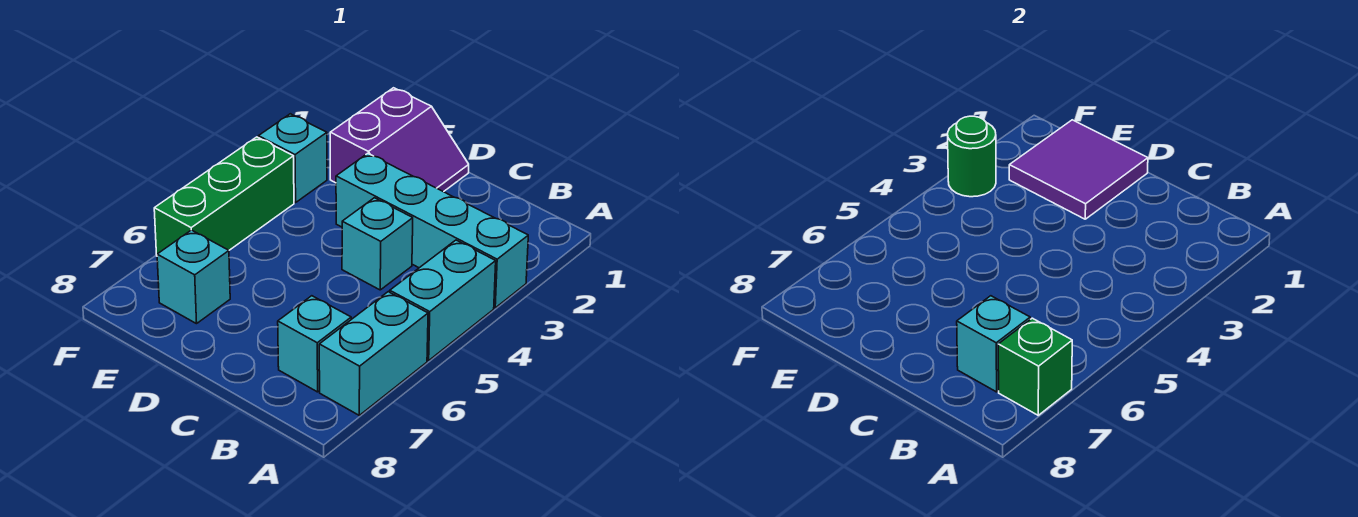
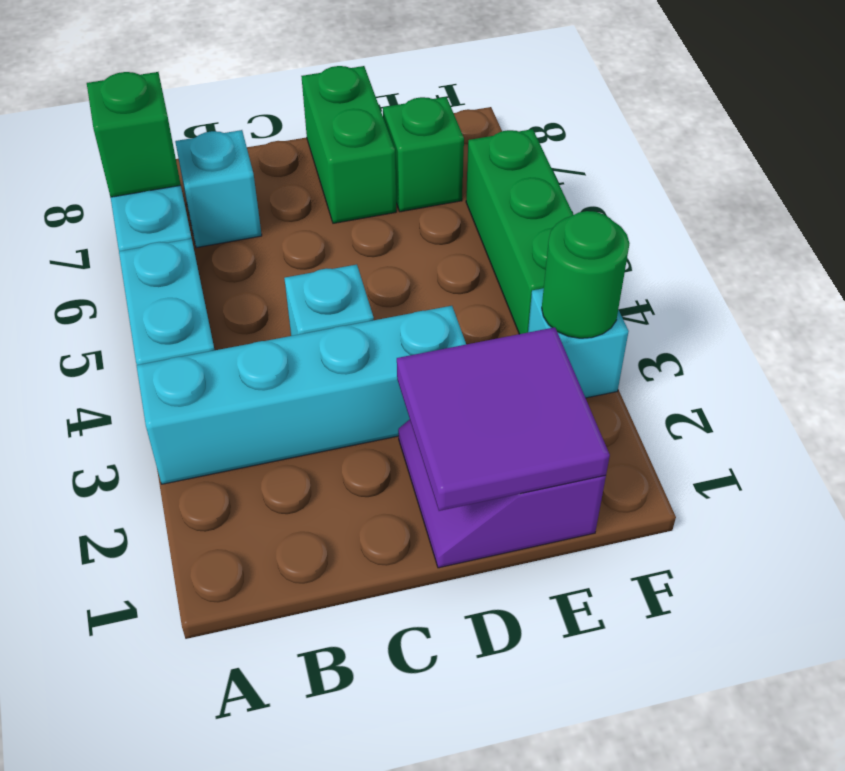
cyan brick B7 level 2 -> none
none -> green brick D7:D8 level 1
cyan brick E7 level 1 -> green brick E7 level 1

